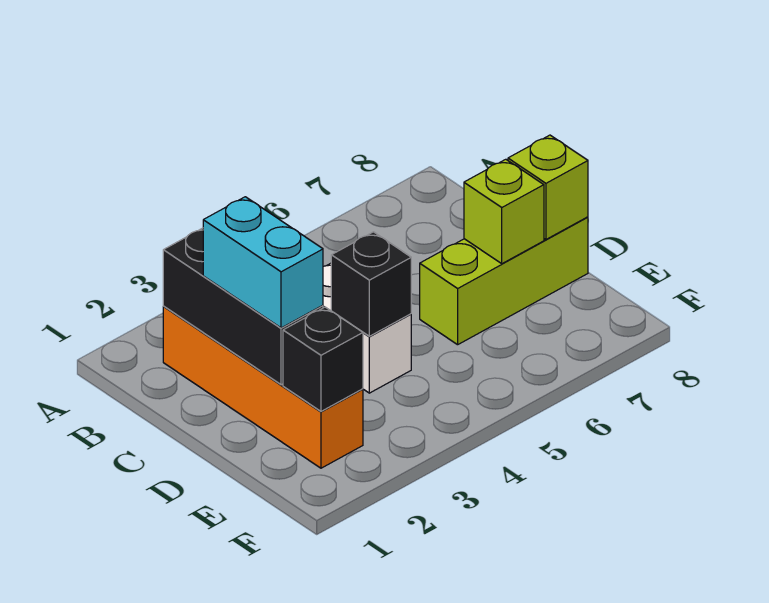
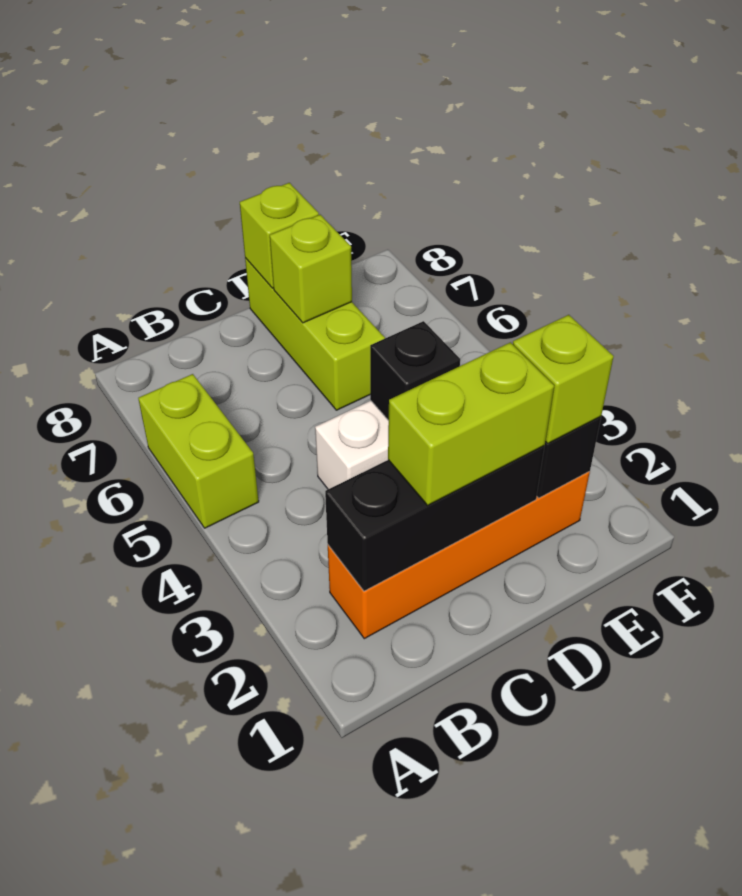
none -> lime brick A5:A6 level 1
cyan brick C2:D2 level 3 -> lime brick C2:D2 level 3
none -> lime brick E2 level 3

